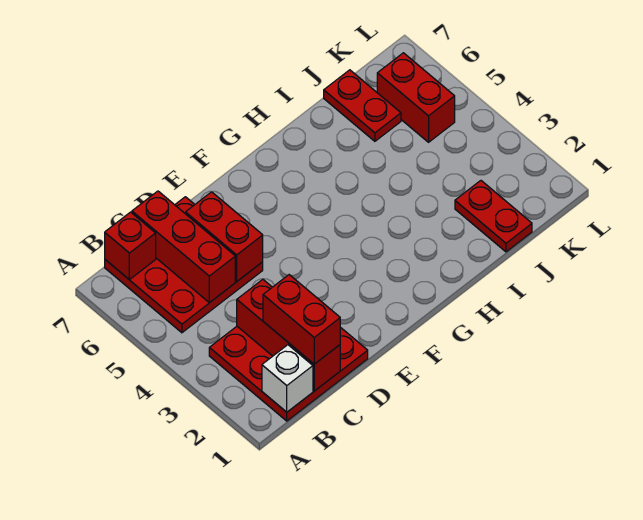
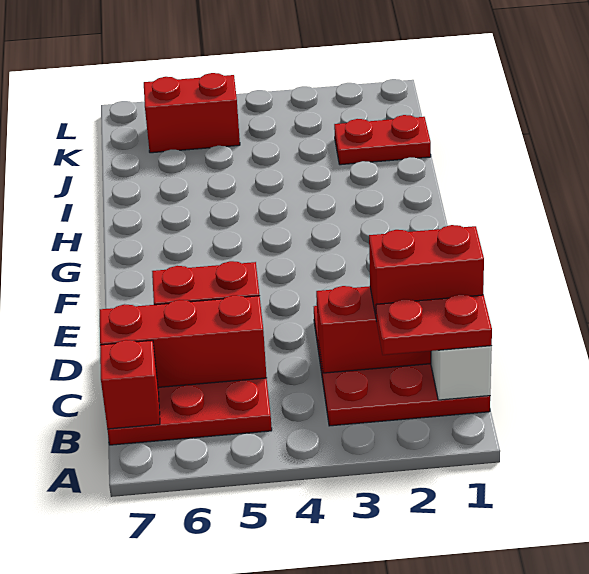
red plate J6:J7 level 1 -> red plate B1:B2 level 3

